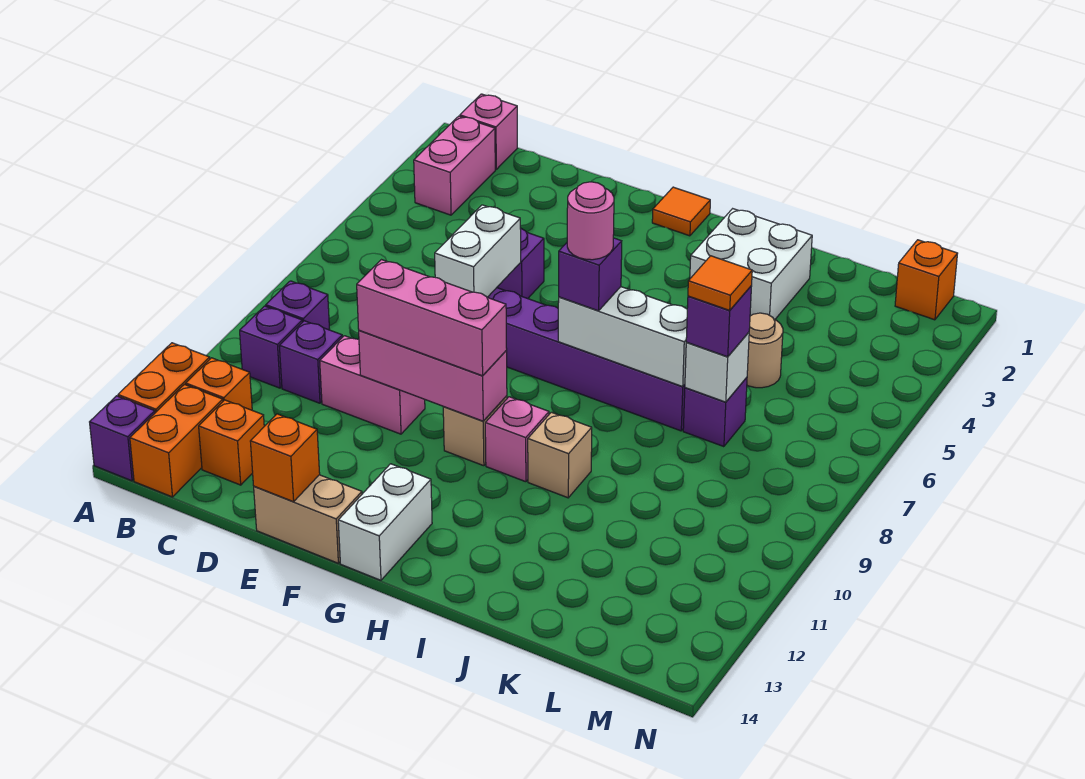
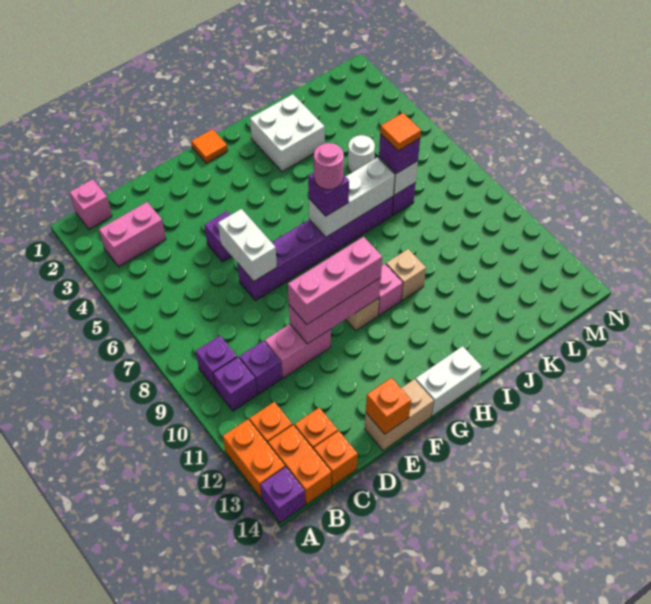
pink brick B2:B3 level 1 -> pink brick B3:C3 level 1
white brick G13:G14 level 1 -> white brick G14:H14 level 1
tan round brick K5 level 1 -> white round brick K5 level 1
orange brick M1 level 1 -> orange brick C14 level 1

